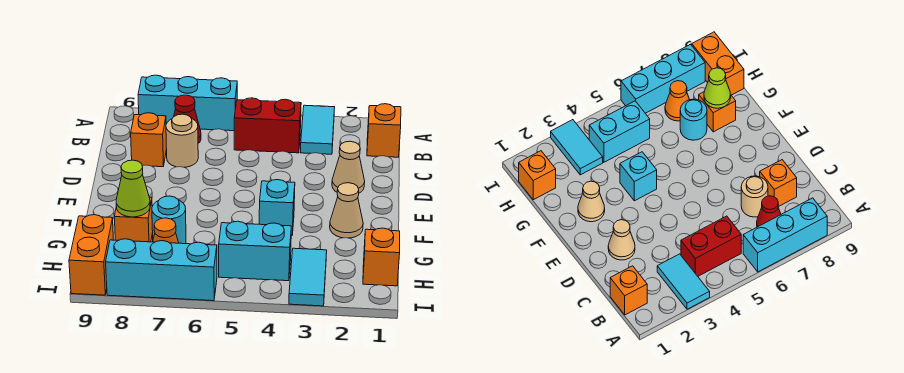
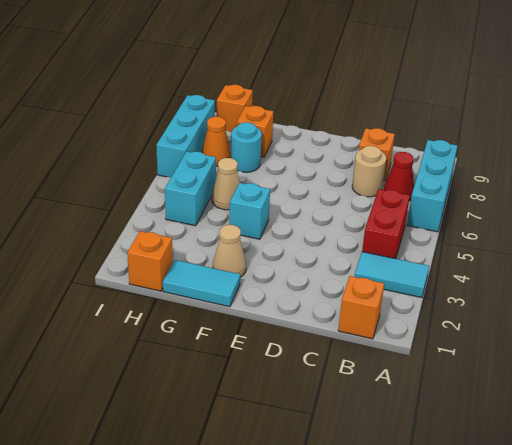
tan cone D2 level 1 -> tan cone G5 level 1
lime cone G8 level 2 -> none
cyan tile H3:I3 level 1 -> cyan tile F1:G1 level 1
orange brick H9:I9 level 1 -> orange brick H9 level 1

